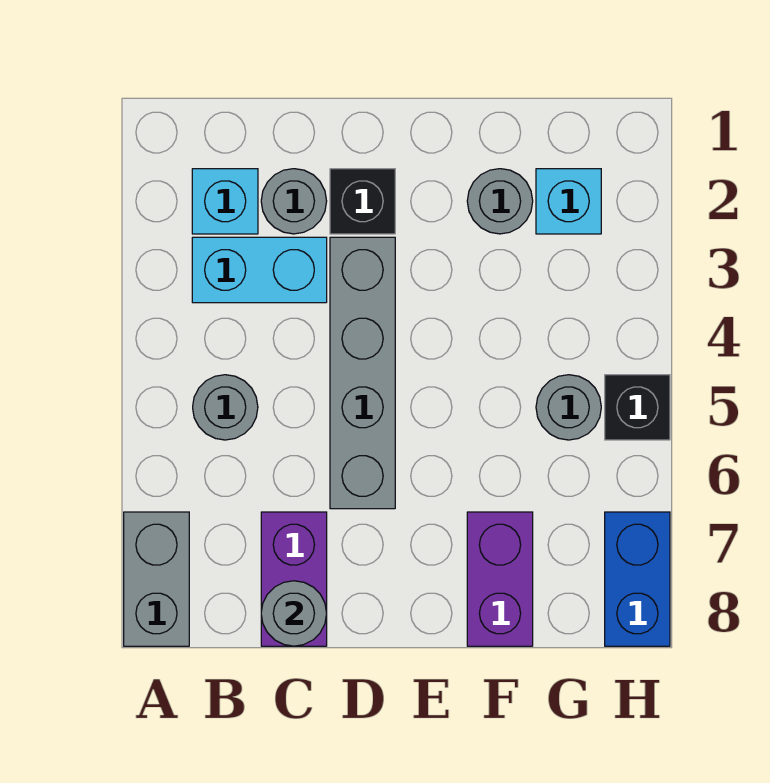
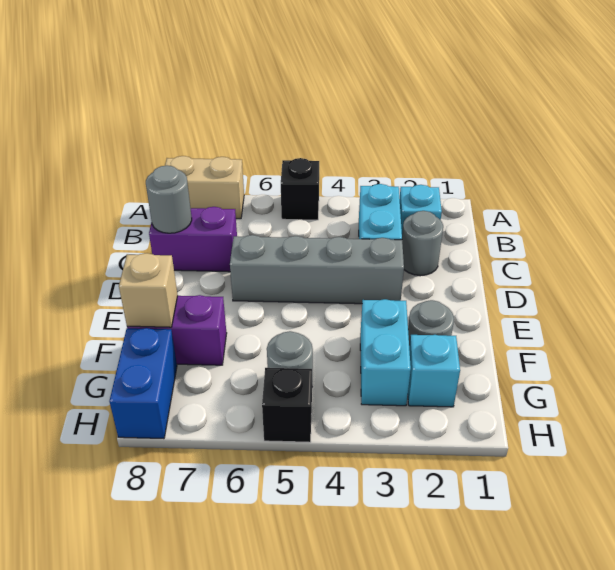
grey brick A7:A8 level 1 -> tan brick A7:A8 level 1
grey round brick B5 level 1 -> none
black brick D2 level 1 -> black brick A5 level 1
none -> cyan brick F3:G3 level 1
none -> tan brick F8 level 2
blue brick H7:H8 level 1 -> blue brick G8:H8 level 1

